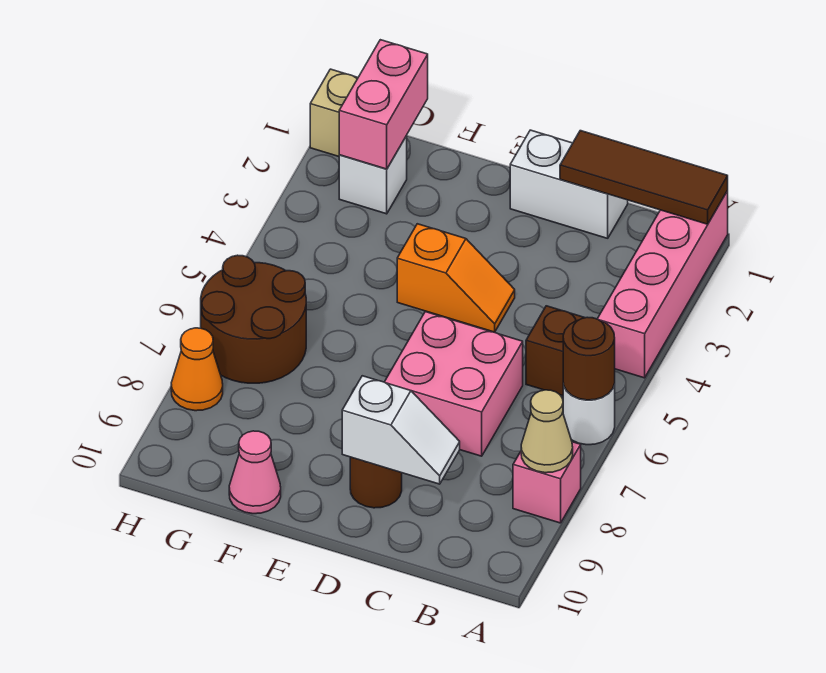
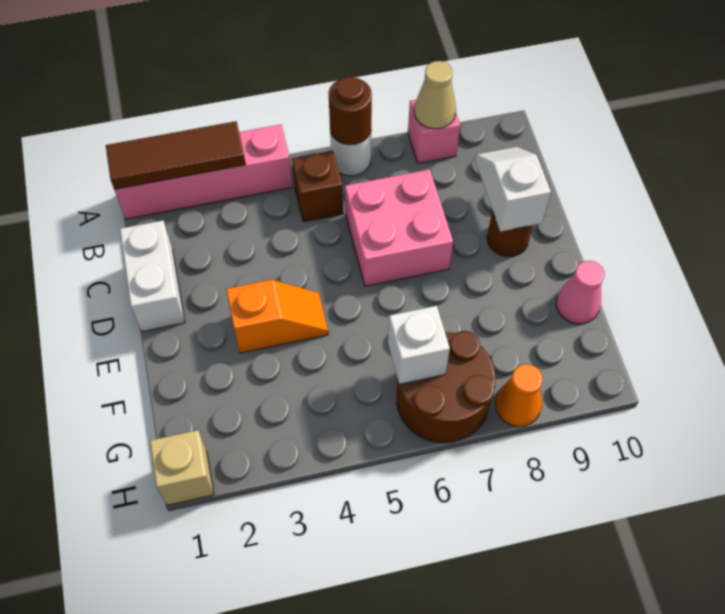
brown tile A1:C1 level 2 -> brown tile A1:A3 level 2
orange slope D4:E4 level 1 top E -> orange slope E3:E4 level 1 top 3
pink brick G1:G2 level 2 -> none
white brick G2 level 1 -> white brick G6 level 2

